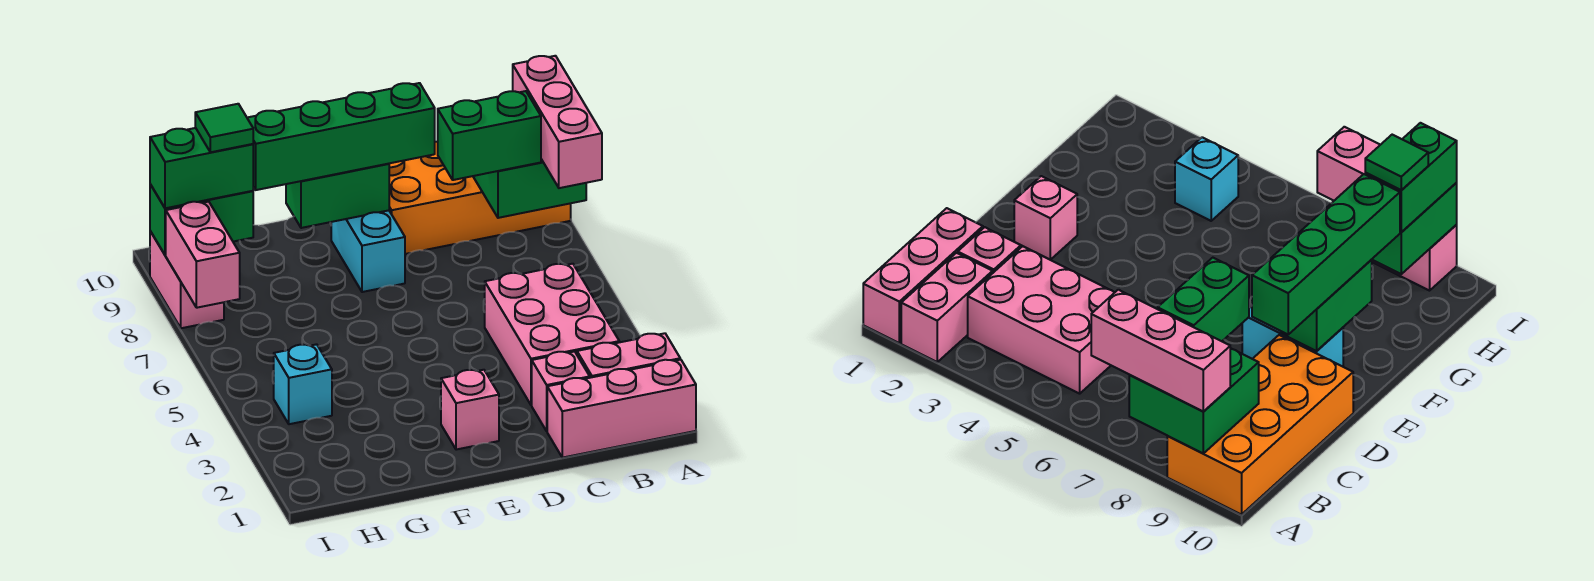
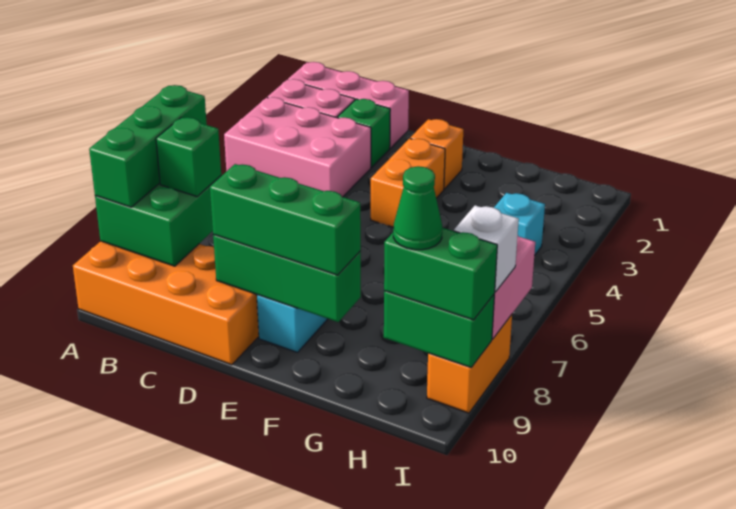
pink brick A7:A9 level 3 -> green brick A7:A9 level 3
pink brick B3:C5 level 1 -> pink brick A3:C4 level 1
green brick B8:C8 level 3 -> green brick B8 level 3
pink brick C2 level 1 -> green brick C2 level 1
green brick D9:G9 level 3 -> green brick D9:F9 level 3
pink brick E2 level 1 -> orange brick E2 level 1
none -> orange brick E3:E4 level 1
green brick E9:F9 level 2 -> green brick D9:F9 level 2
green tile H9 level 4 -> green cone H9 level 4
pink brick I8:I9 level 1 -> orange brick I8:I9 level 1
none -> white brick I8 level 3

